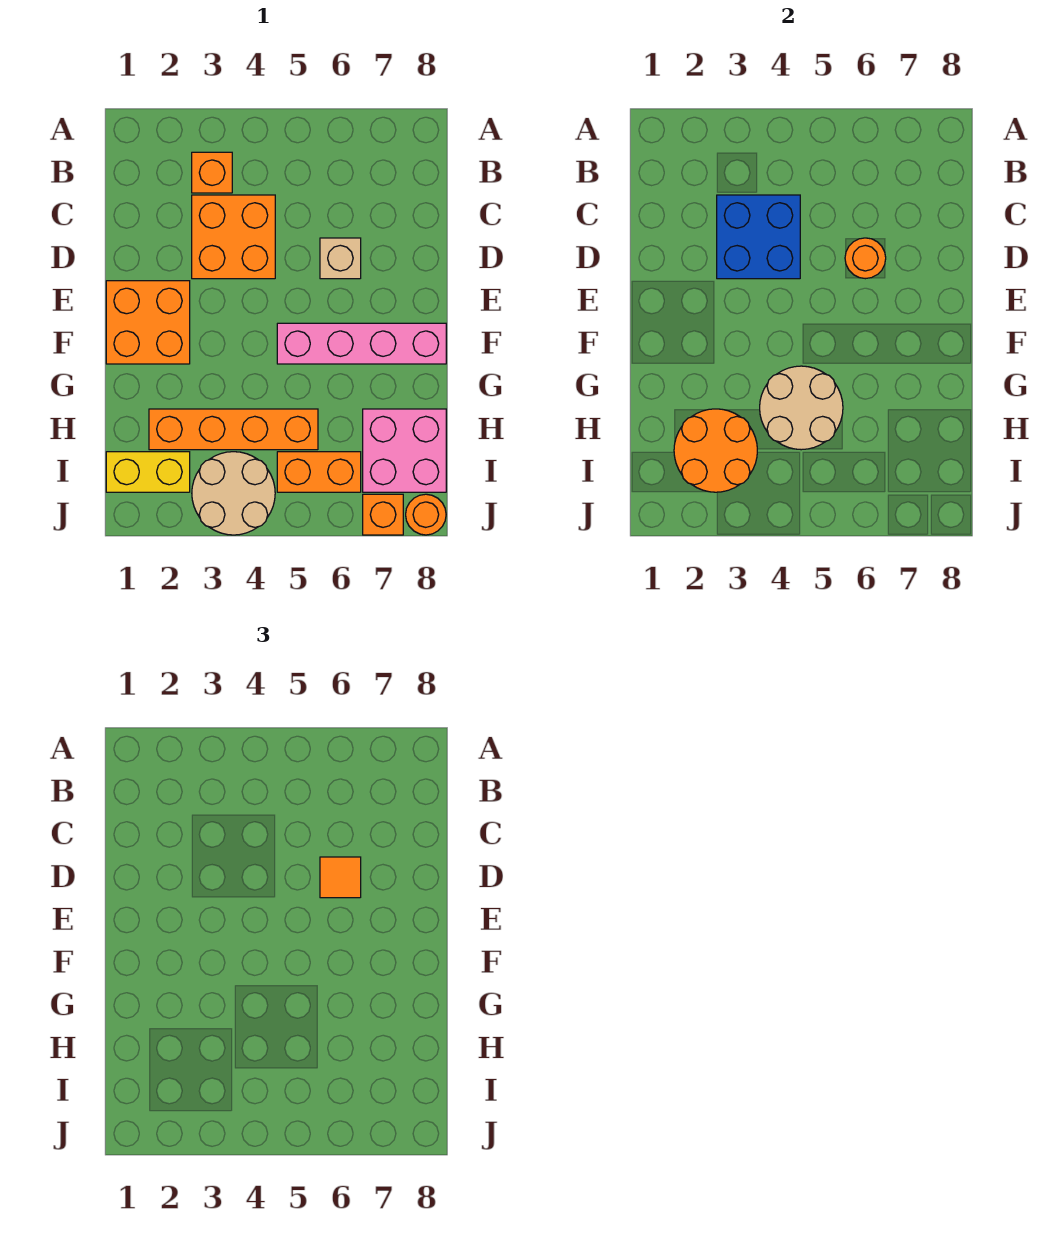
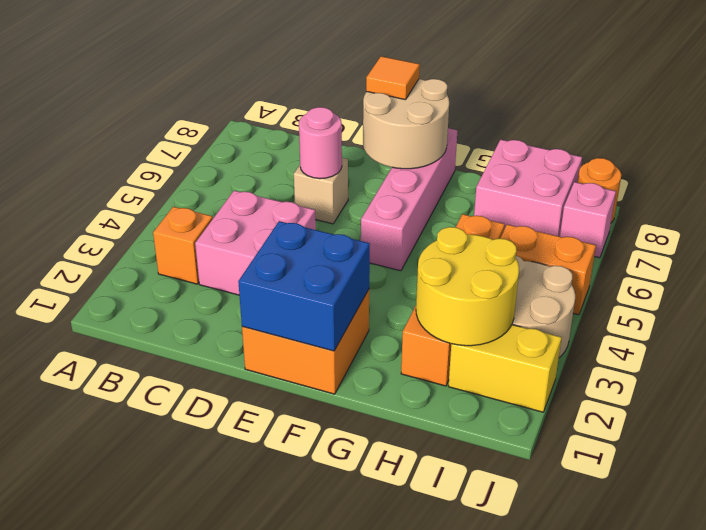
orange brick C3:D4 level 1 -> pink brick C3:D4 level 1
blue brick C3:D4 level 2 -> blue brick E1:F2 level 2
orange round brick D6 level 2 -> pink round brick D6 level 2
orange tile D6 level 3 -> orange tile E8 level 3
tan round brick G4:H5 level 2 -> tan round brick E7:F8 level 2
orange round brick H2:I3 level 2 -> yellow round brick H2:I3 level 2
yellow brick I1:I2 level 1 -> yellow brick I2:J2 level 1
orange brick I5:I6 level 1 -> orange brick I5:J5 level 1
orange brick J7 level 1 -> pink brick J7 level 1

